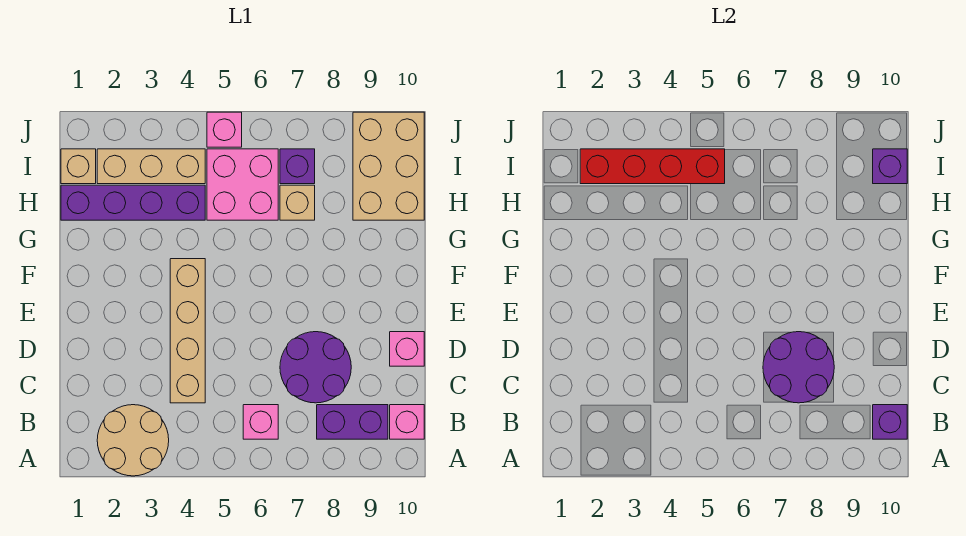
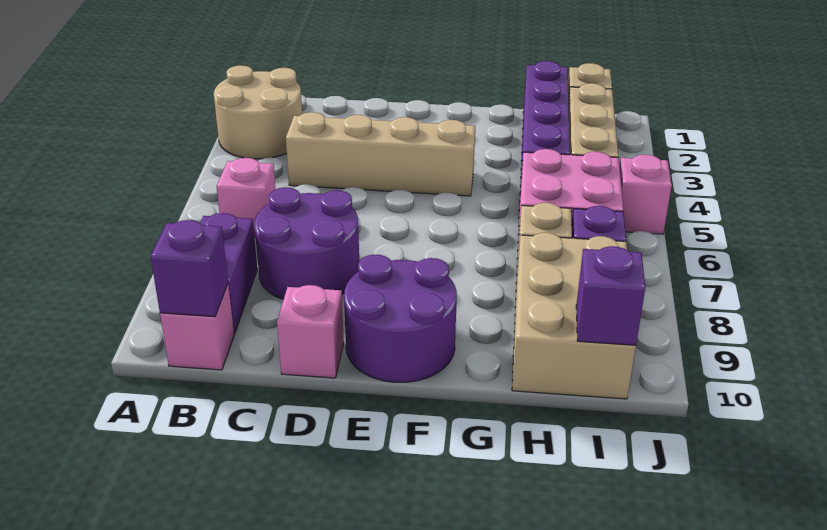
purple round brick C7:D8 level 2 -> purple round brick E9:F10 level 1
tan brick H9:J10 level 1 -> tan brick H8:I10 level 1
red brick I2:I5 level 2 -> none

